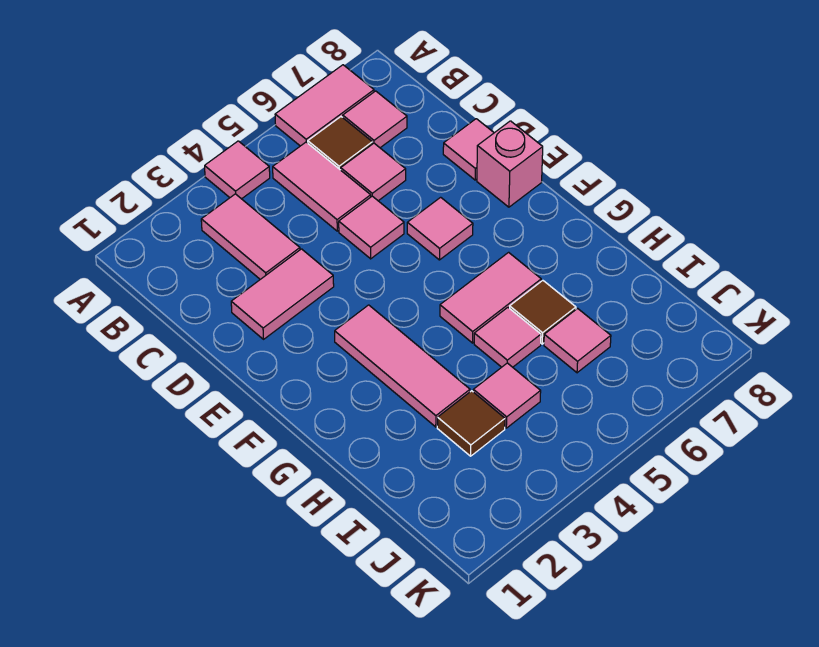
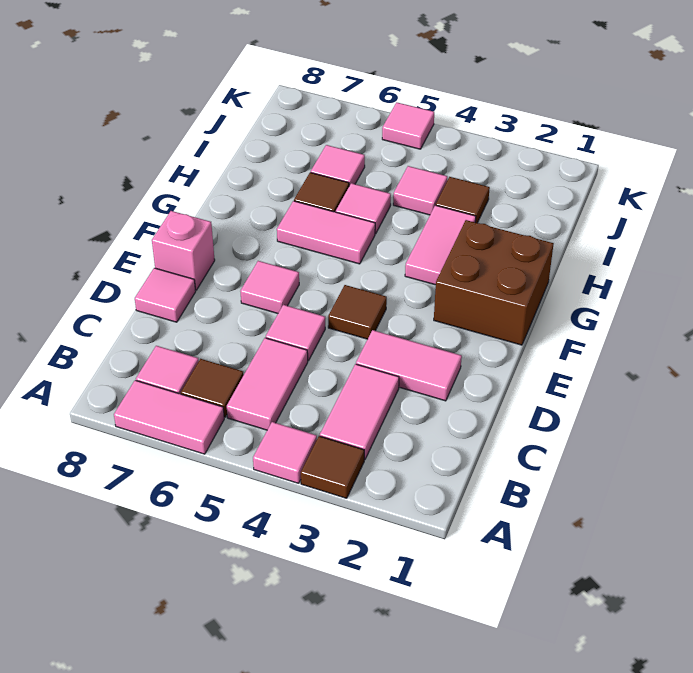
none -> brown tile A3 level 1
pink tile C6 level 1 -> pink tile K5 level 1
none -> brown tile E4 level 1
none -> brown brick F1:G2 level 1
pink tile F3:H3 level 1 -> pink tile G3:H3 level 1

